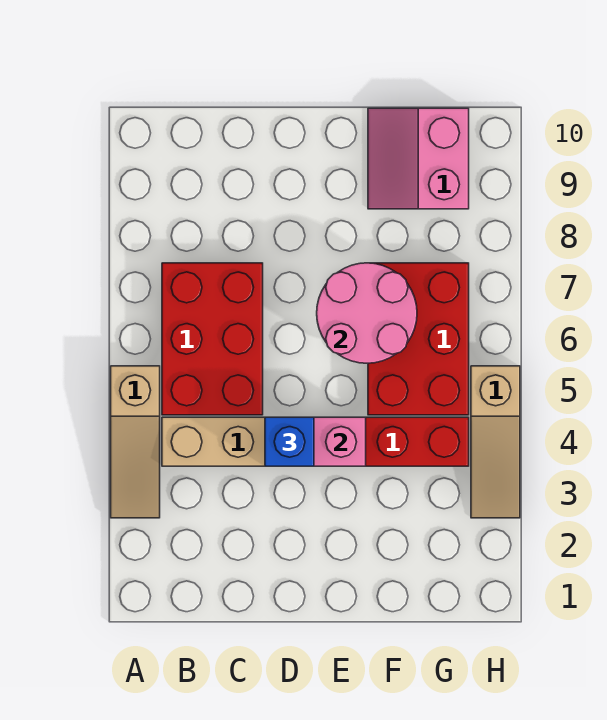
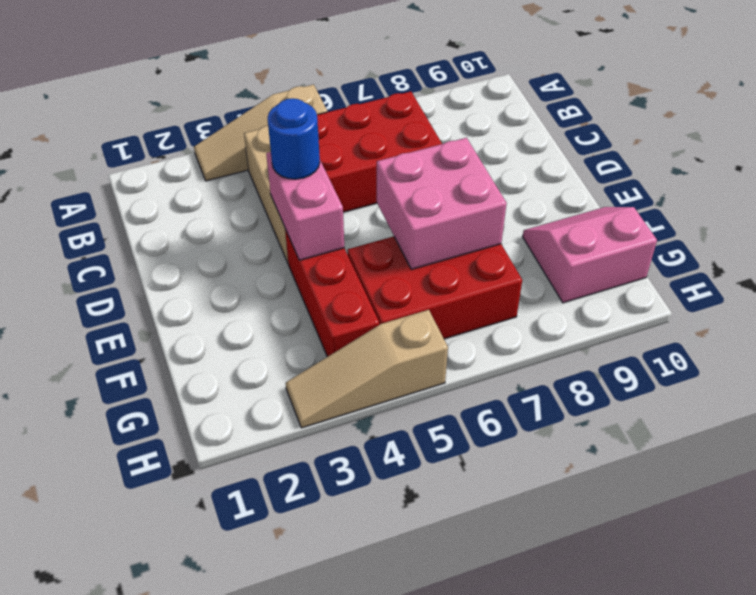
blue brick D4 level 3 -> blue round brick D4 level 3
pink round brick E6:F7 level 2 -> pink brick E6:F7 level 2

